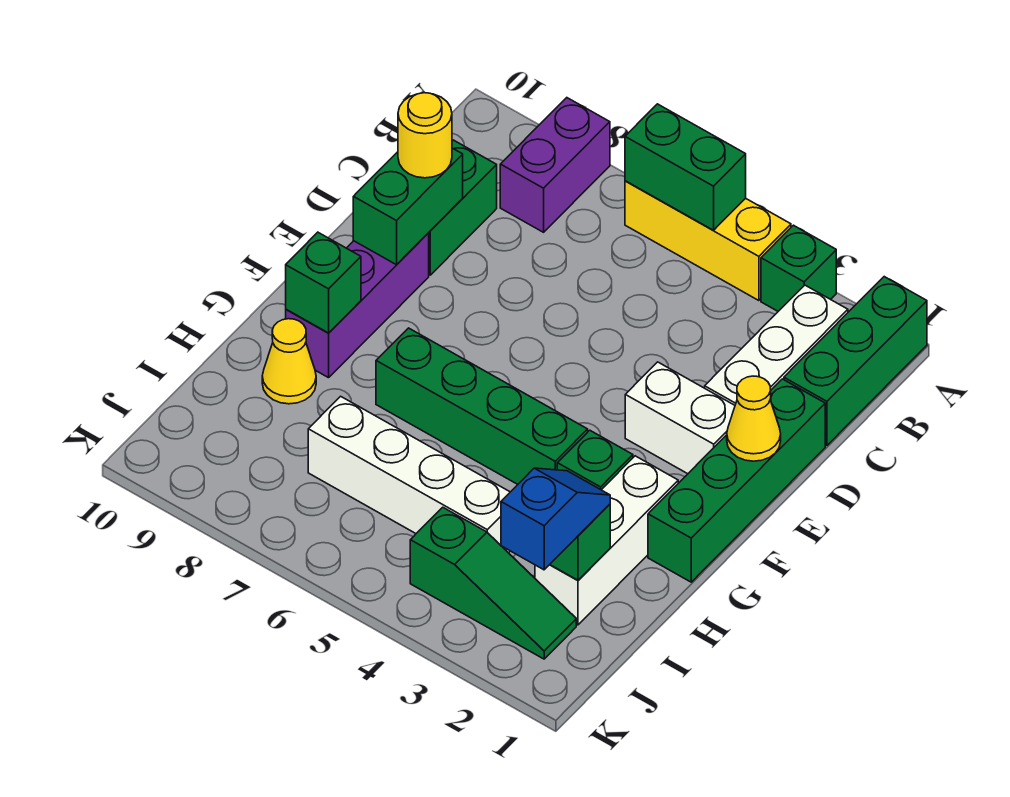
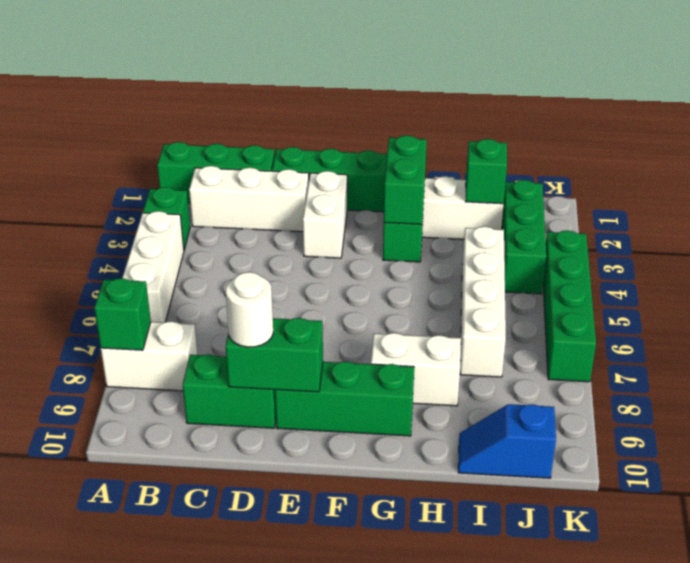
yellow brick A4:A6 level 1 -> white brick A4:A6 level 1
green brick A5:A6 level 2 -> green brick G2:G3 level 2
purple brick A8:B8 level 1 -> white brick A8:B8 level 1
yellow round brick D9 level 3 -> white round brick D9 level 3
yellow cone E1 level 2 -> none
purple brick E9:G9 level 1 -> green brick E9:G9 level 1
green brick G4:G7 level 1 -> green brick K4:K7 level 1
none -> white brick G8:H8 level 1
green brick G9 level 2 -> green brick A8 level 2
yellow cone H9 level 1 -> none
blue slope I2:J2 level 3 top J -> blue slope I10:J10 level 1 top J
green slope J2:J4 level 1 top 4 -> green brick J2:J4 level 1

